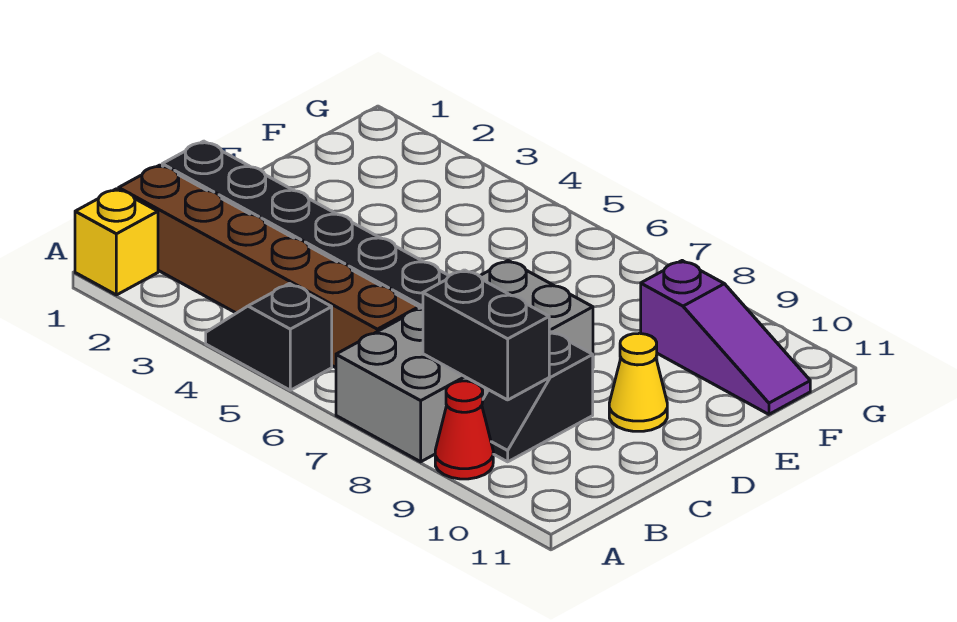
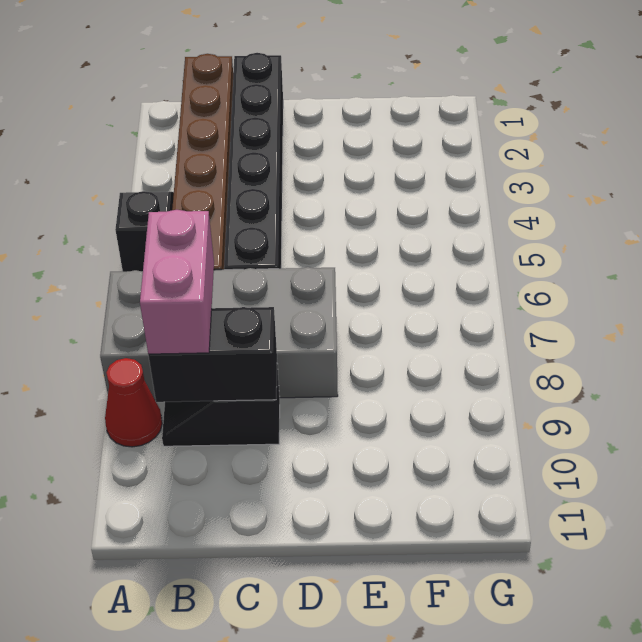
yellow brick A1 level 1 -> none
black brick B8:B9 level 2 -> black brick B9:C9 level 2
none -> pink brick B8:B9 level 3
yellow cone D10 level 1 -> none
purple slope F9:F11 level 1 top 9 -> none

